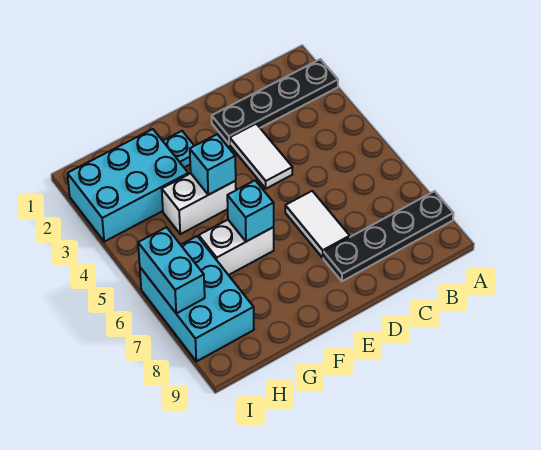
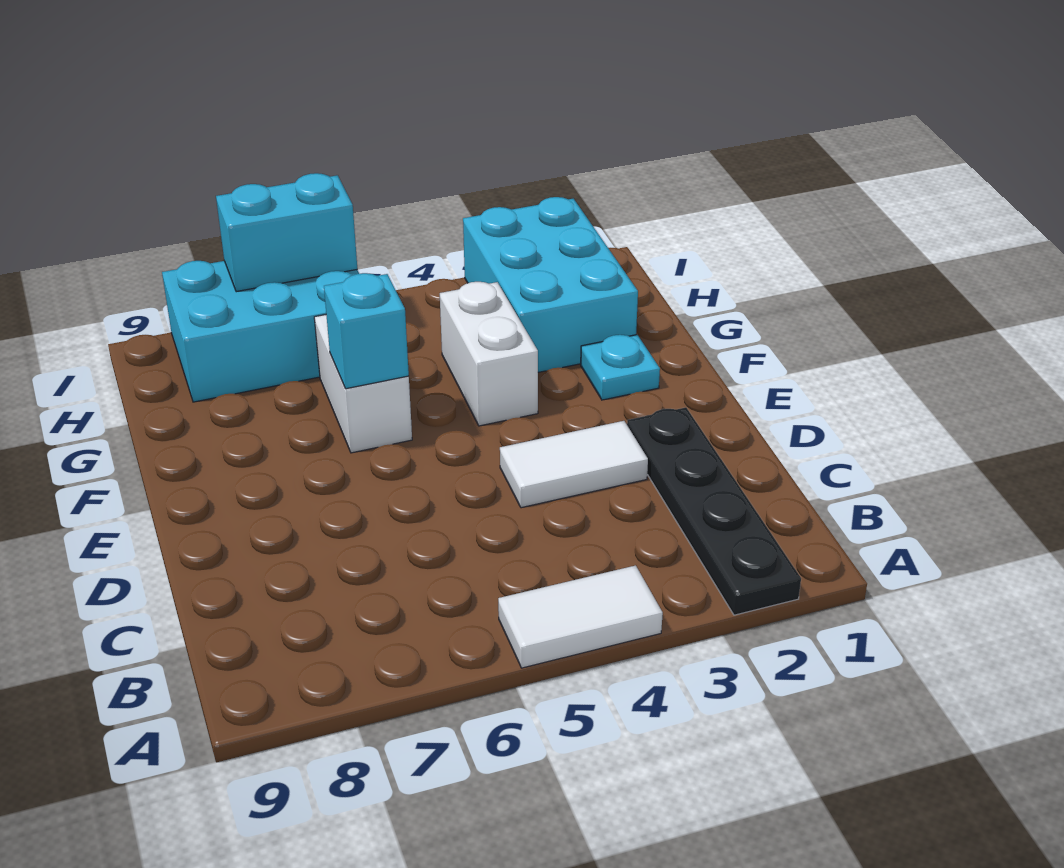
black plate A8:D8 level 1 -> none
white tile D6:D7 level 1 -> white tile A4:A5 level 1
cyan brick F4 level 2 -> none

